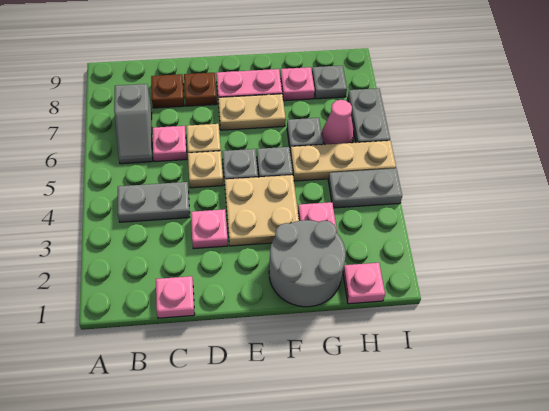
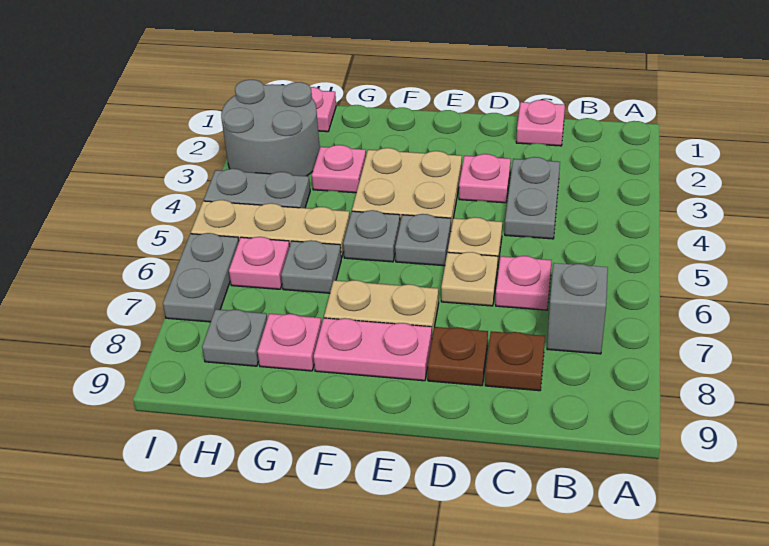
grey plate B4:C4 level 1 -> grey plate C3:C4 level 1
grey round brick F1:G2 level 1 -> grey round brick H2:I3 level 1
pink cone H6 level 1 -> pink plate H6 level 1

